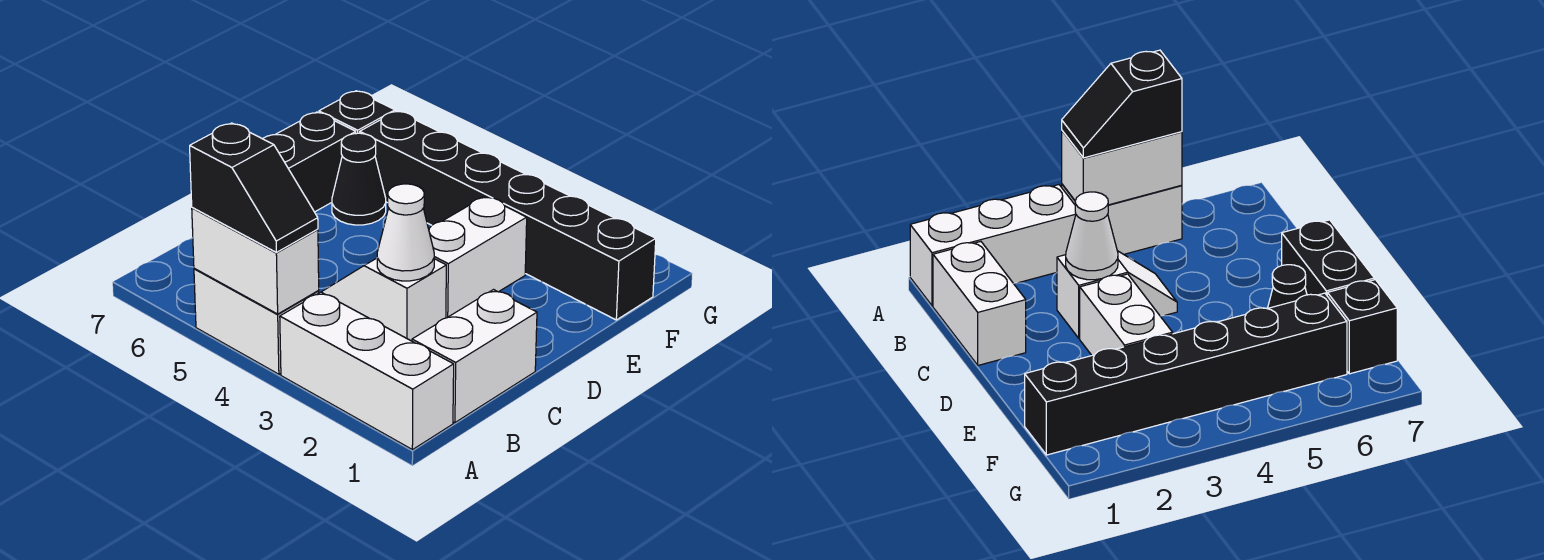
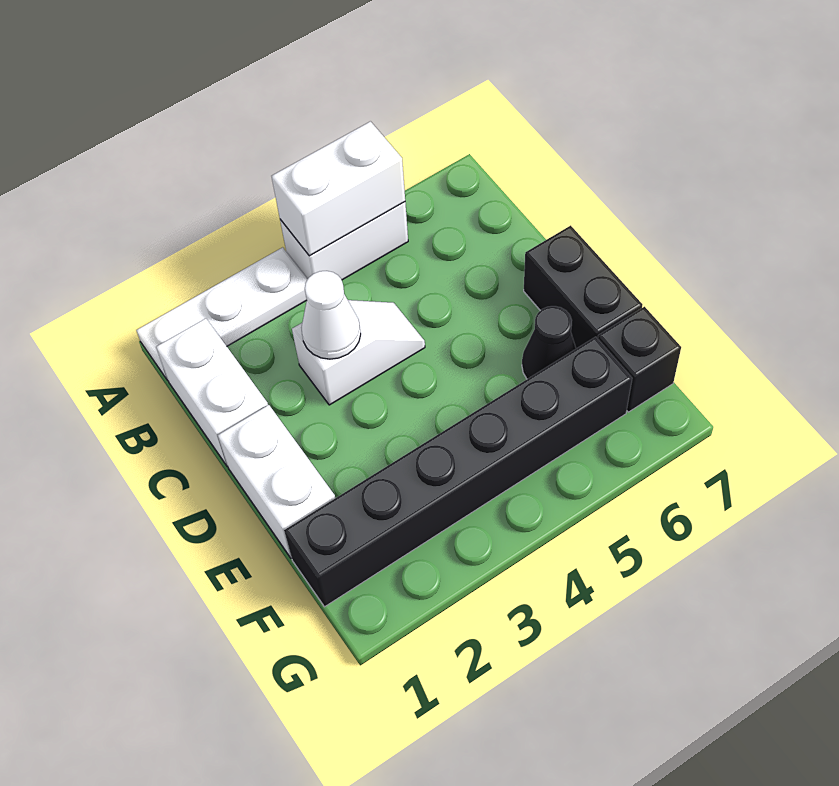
white brick A1:A3 level 1 -> white plate A1:A3 level 1
black slope A4:A5 level 3 top 5 -> none
white brick D3:E3 level 1 -> white brick D1:E1 level 1

